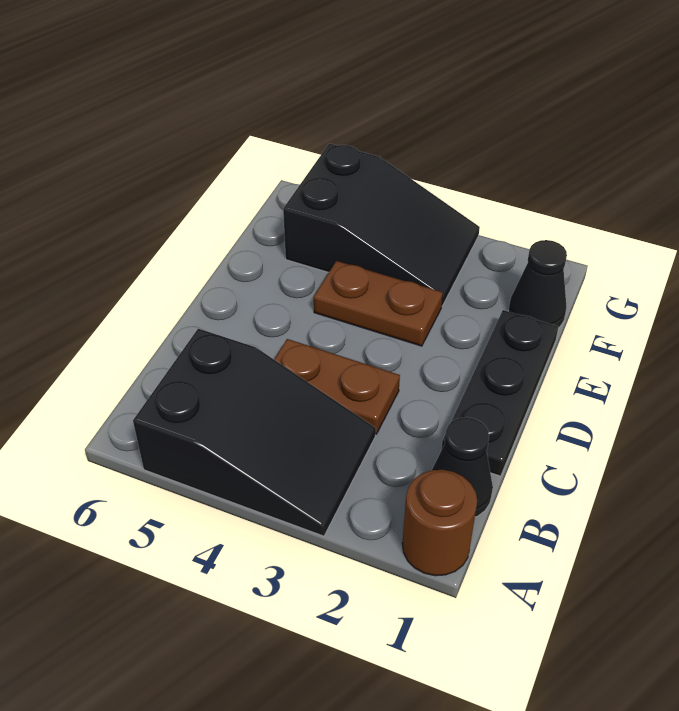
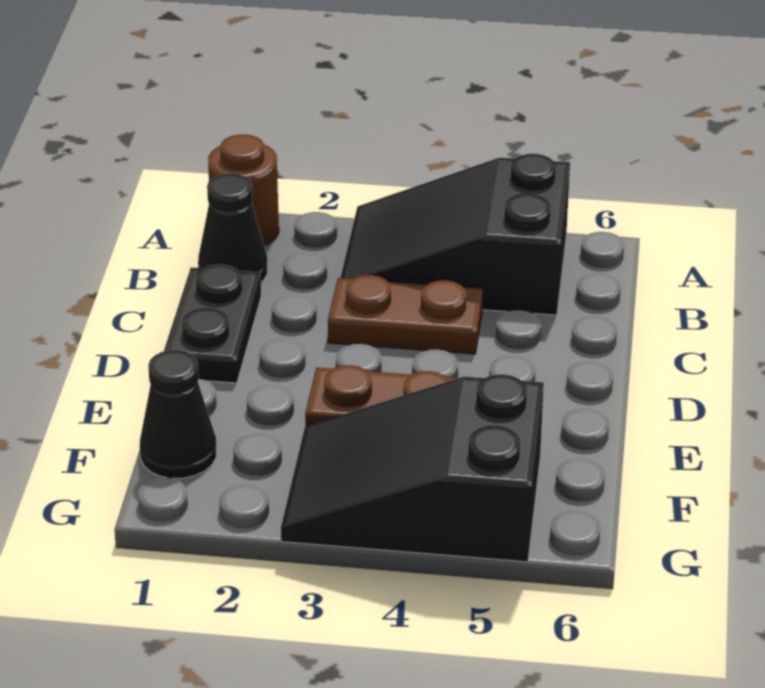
black plate C1:E1 level 1 -> black plate C1:D1 level 1

